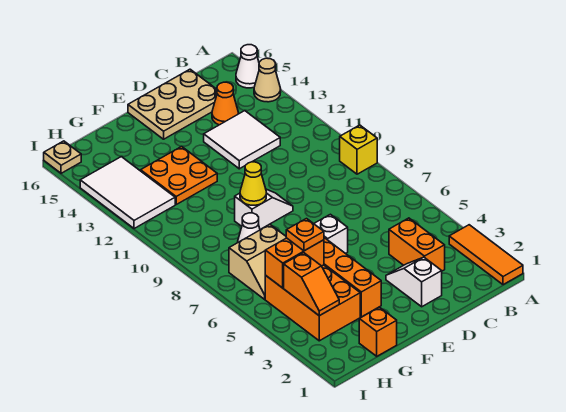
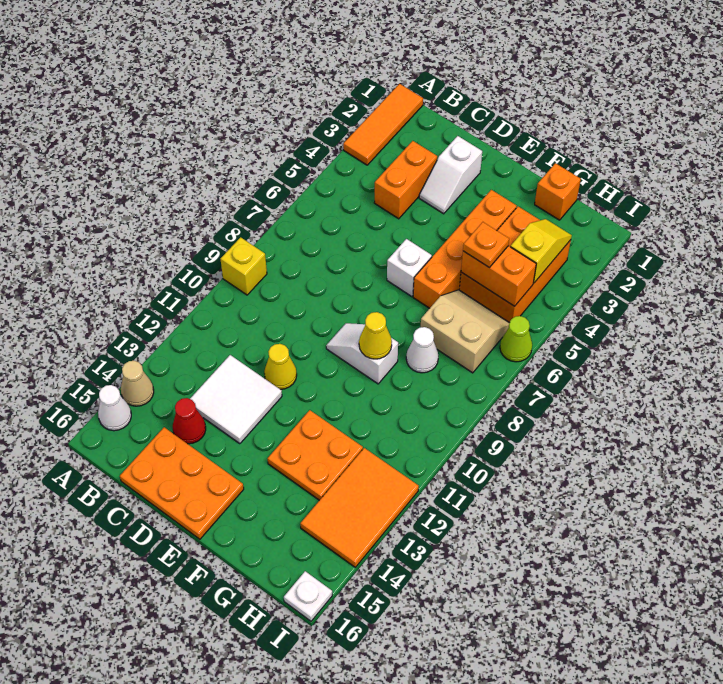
orange cone C14 level 1 -> red cone C14 level 1
tan plate C15:E16 level 1 -> orange plate C15:E16 level 1
none -> yellow cone D11 level 1
orange slope H3:H4 level 2 top 4 -> yellow slope H3:H4 level 2 top 4
white tile H12:I14 level 1 -> orange tile H12:I14 level 1
none -> lime cone I6 level 1
tan plate I16 level 1 -> white plate I16 level 1

